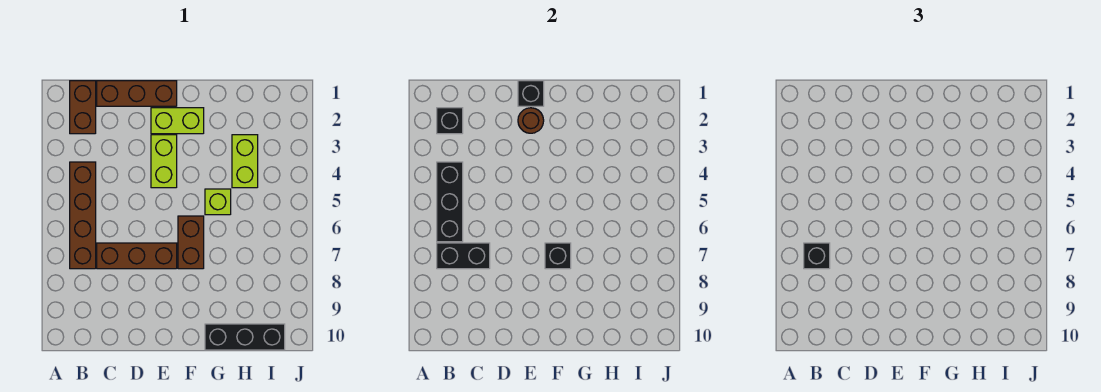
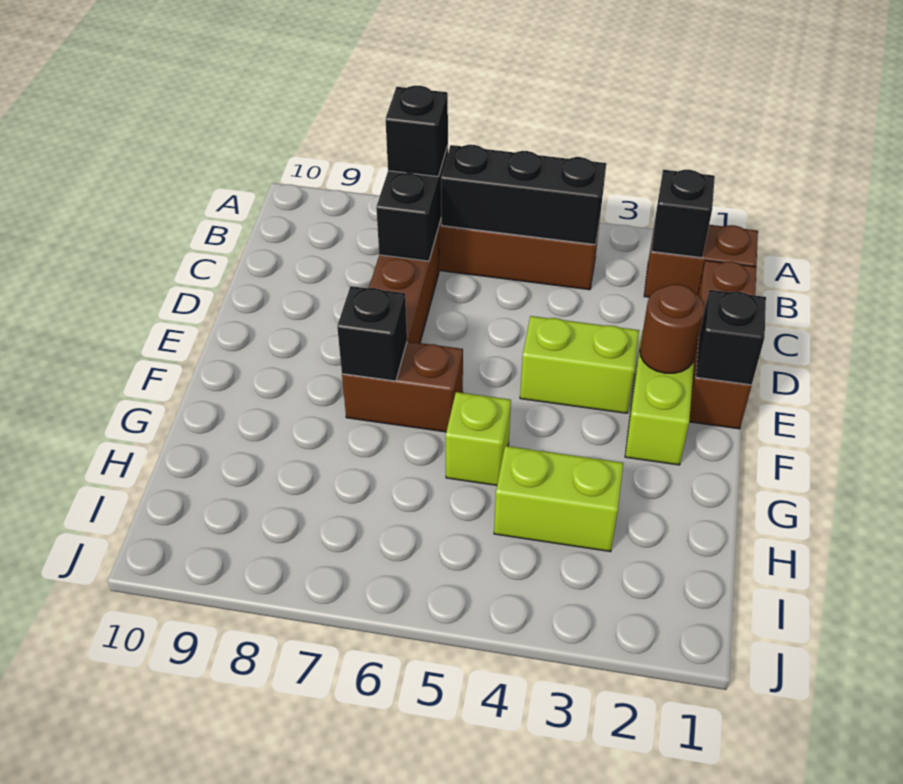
black brick G10:I10 level 1 -> none

